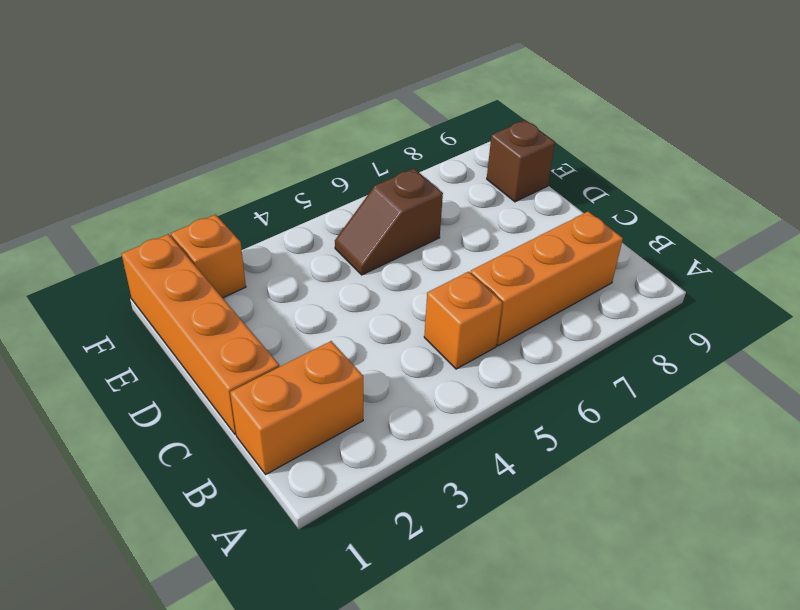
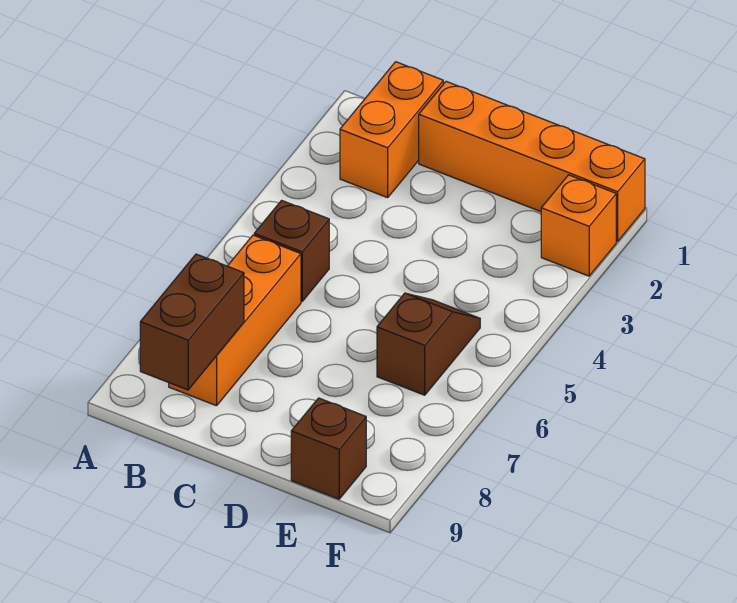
orange brick B5 level 1 -> brown brick B5 level 1
none -> brown brick B8:B9 level 2

